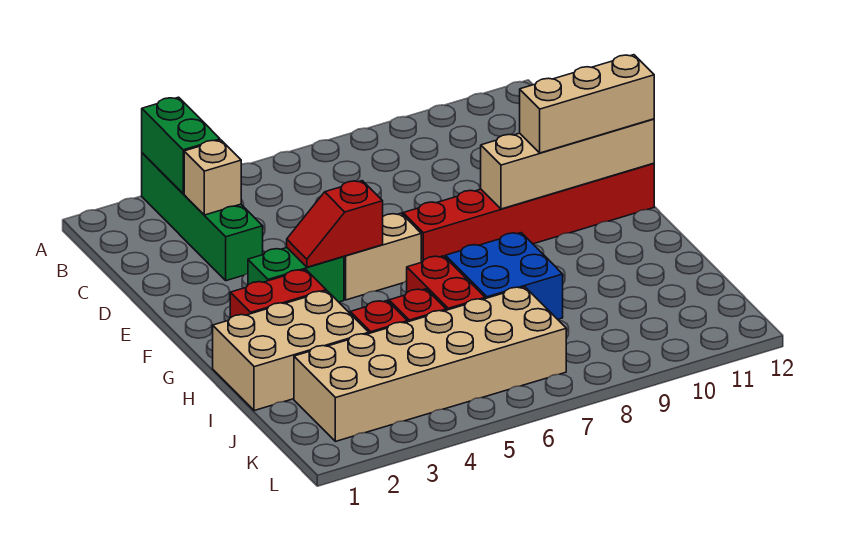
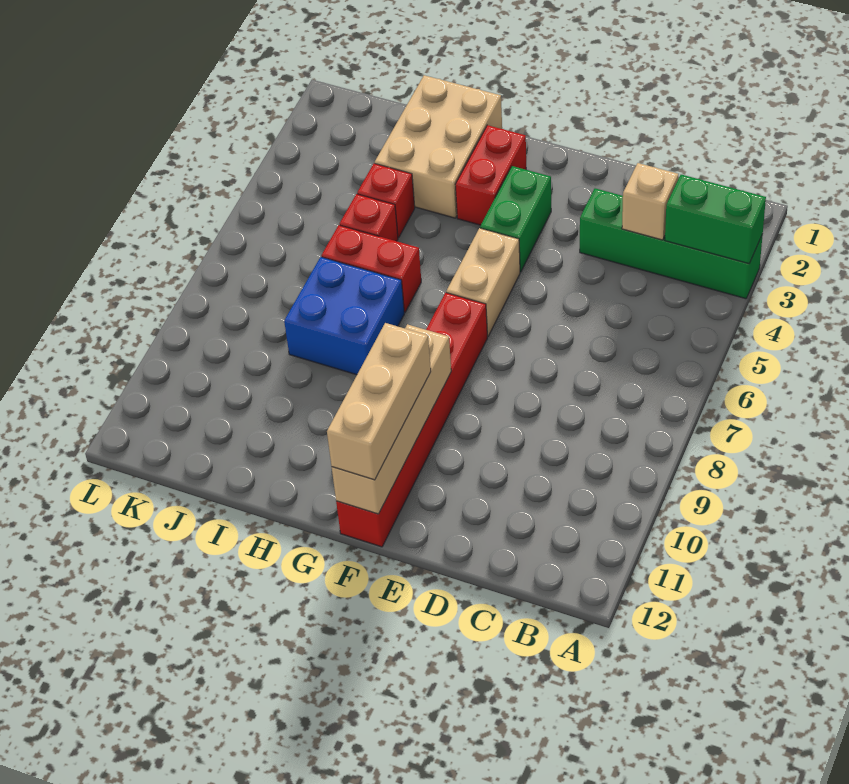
red slope F4:F5 level 2 top 5 -> none
tan brick J2:K7 level 1 -> none

